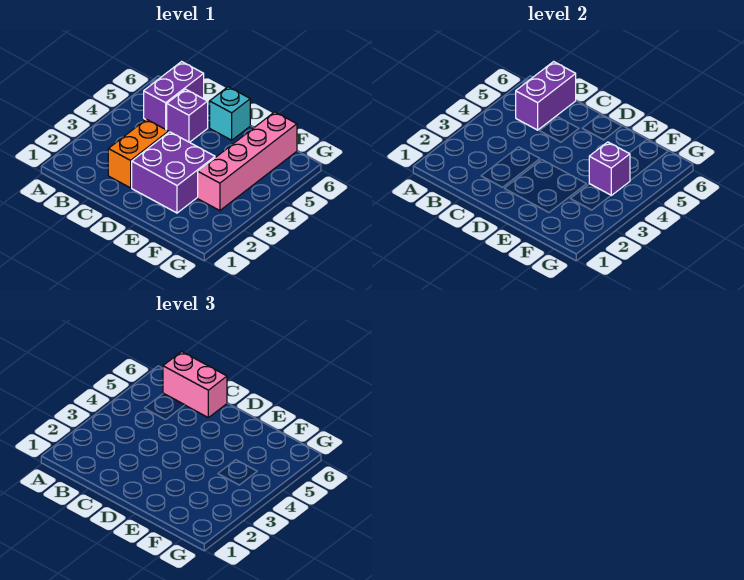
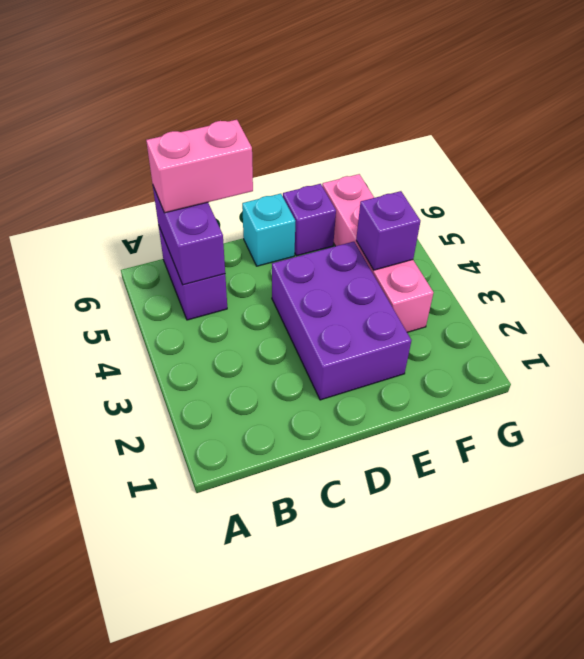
orange brick C2:C3 level 1 -> none
purple brick C5 level 1 -> purple brick E6 level 1
purple brick D2:E3 level 1 -> purple brick D2:E4 level 1

